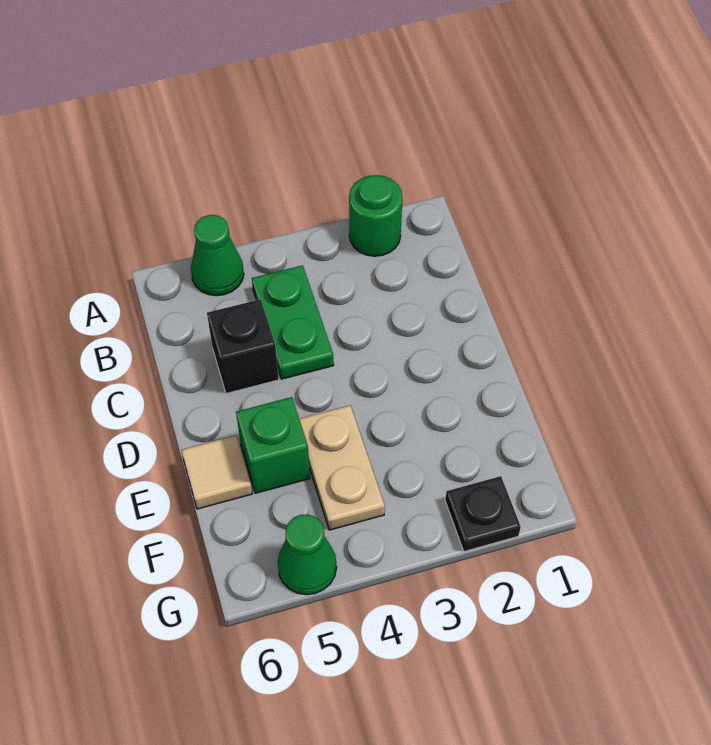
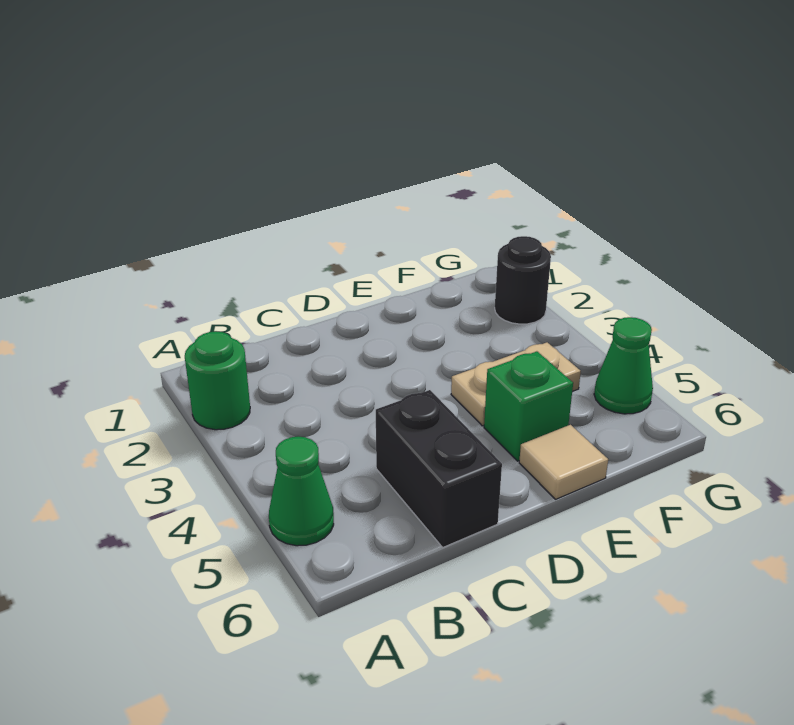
green plate B4:C4 level 1 -> none
black brick C5 level 1 -> black brick C5:C6 level 1
black plate G2 level 1 -> black round brick G2 level 1

